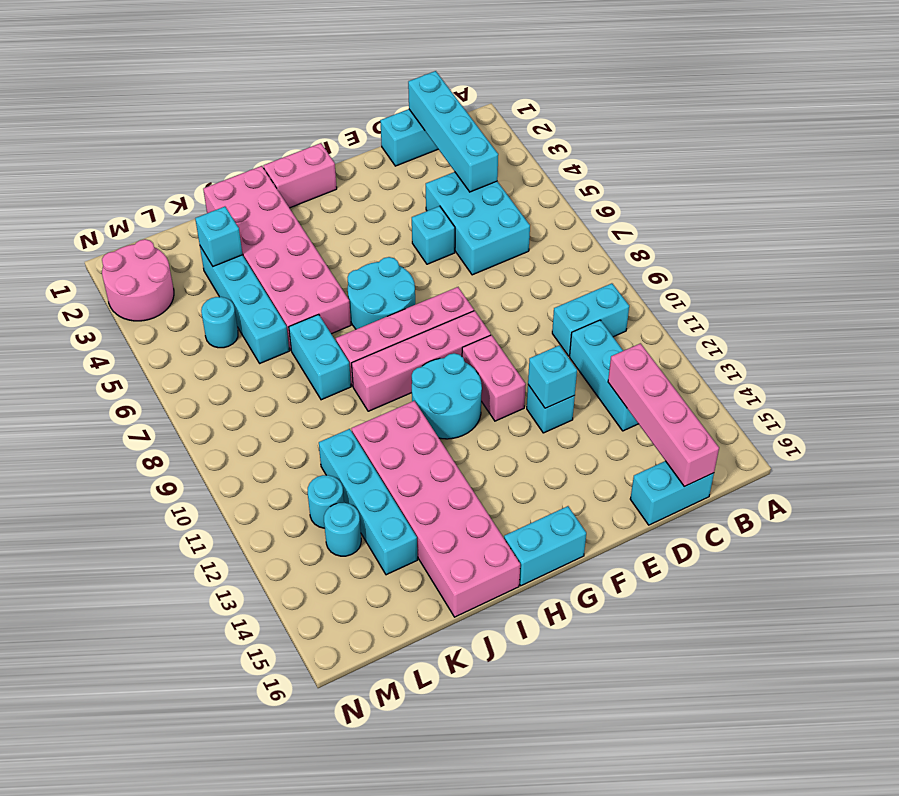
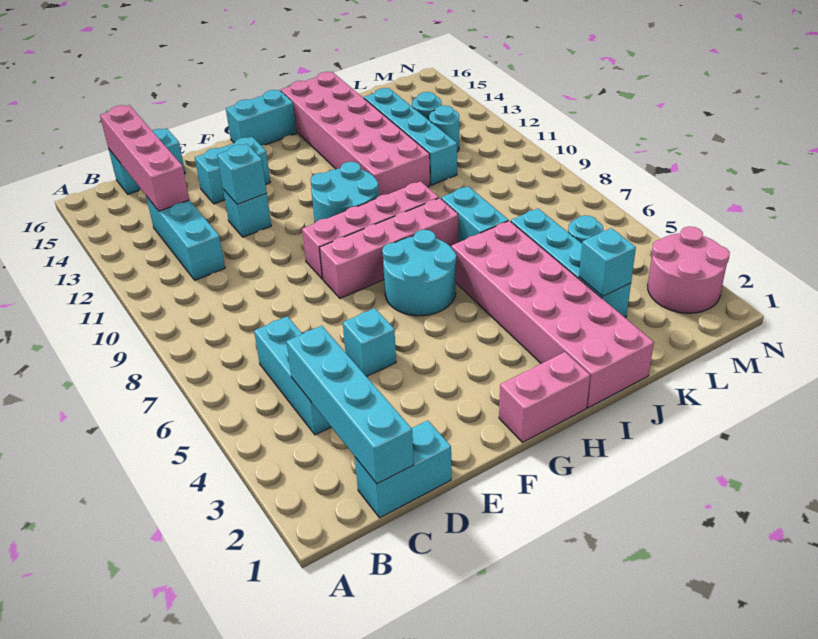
cyan brick B10:C10 level 1 -> cyan brick E14:F14 level 1
cyan brick C4:D6 level 1 -> cyan brick C4:C6 level 1
pink brick F10:F11 level 1 -> none

